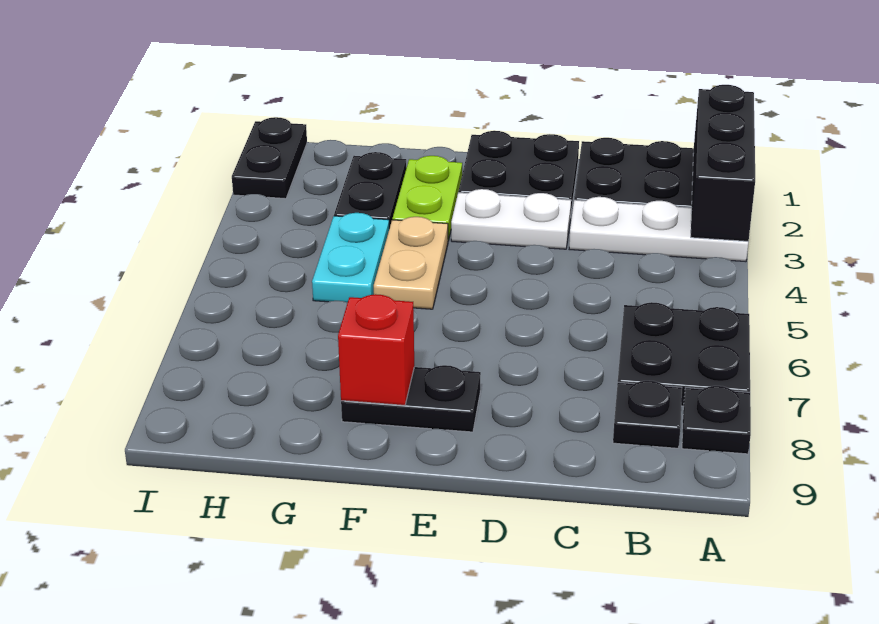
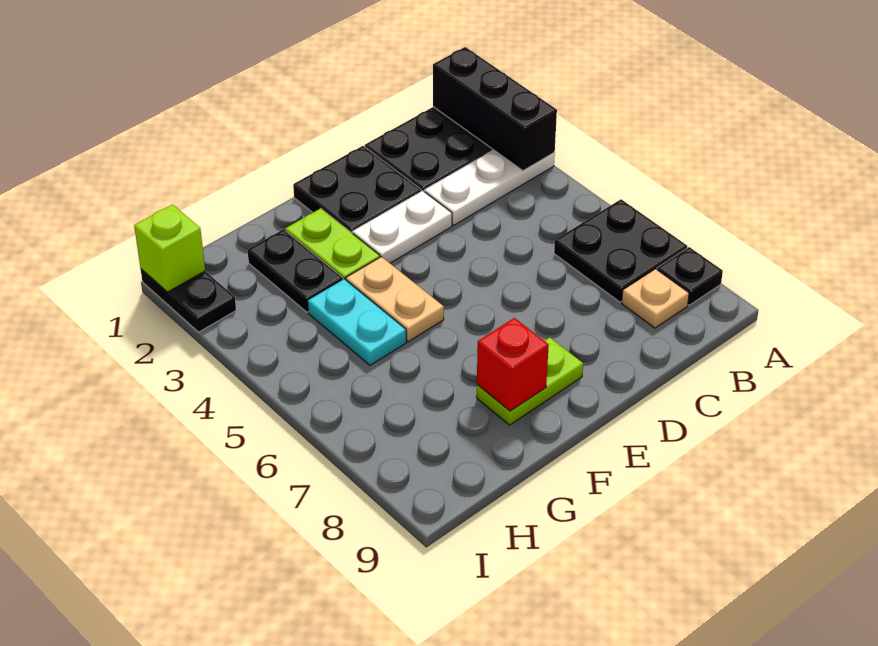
black plate B8 level 1 -> tan plate B8 level 1
black plate E8:F8 level 1 -> lime plate E8:F8 level 1
none -> lime brick I1 level 2

